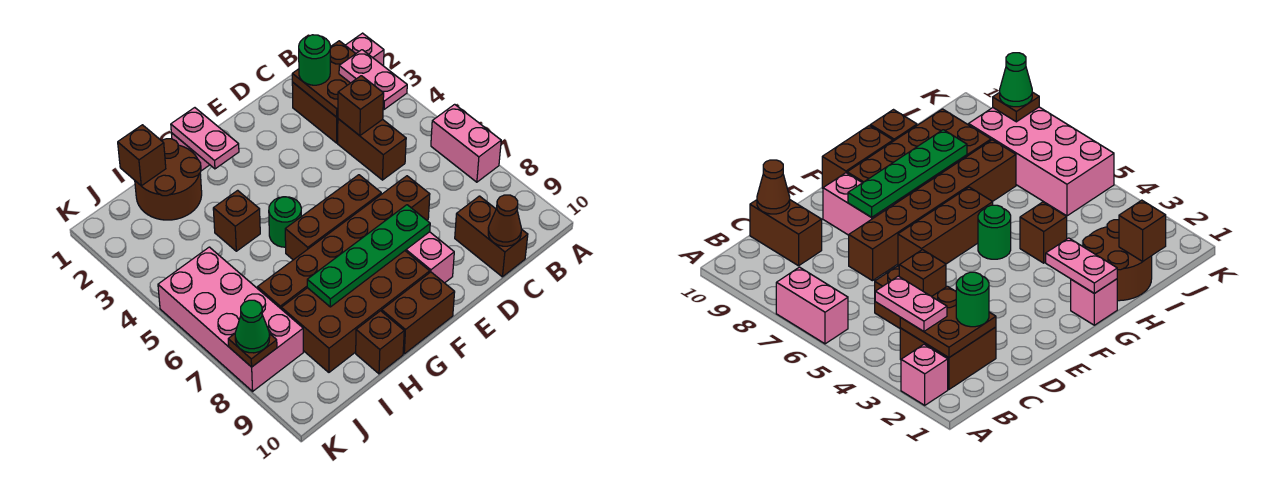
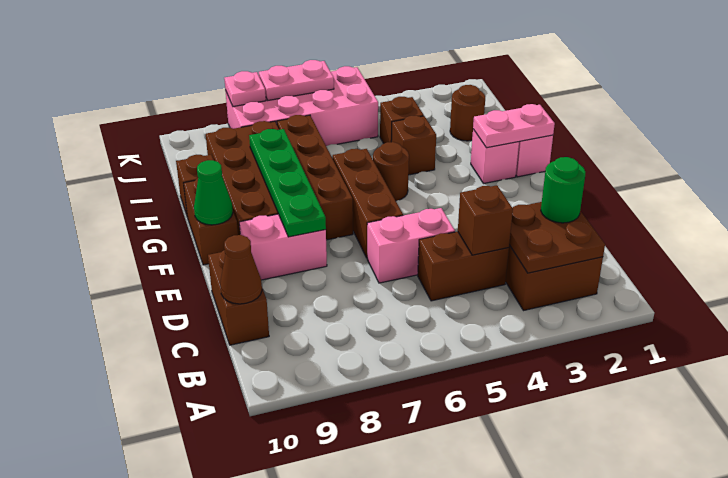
pink brick A2 level 1 -> pink brick G2 level 1
pink brick A6:A7 level 1 -> pink brick D5:D6 level 1
pink plate B3:B4 level 3 -> pink plate K6:K7 level 2
brown brick C9:C10 level 1 -> brown brick C10:D10 level 1
brown brick D7:I7 level 1 -> brown brick F7:I7 level 1
green round brick G5 level 1 -> brown round brick G5 level 1
brown round brick H1:I2 level 1 -> brown round brick I2 level 1
brown brick I1 level 2 -> brown brick I4 level 1
brown plate K8 level 2 -> pink plate K8 level 2
green cone K8 level 3 -> green cone F10 level 2

